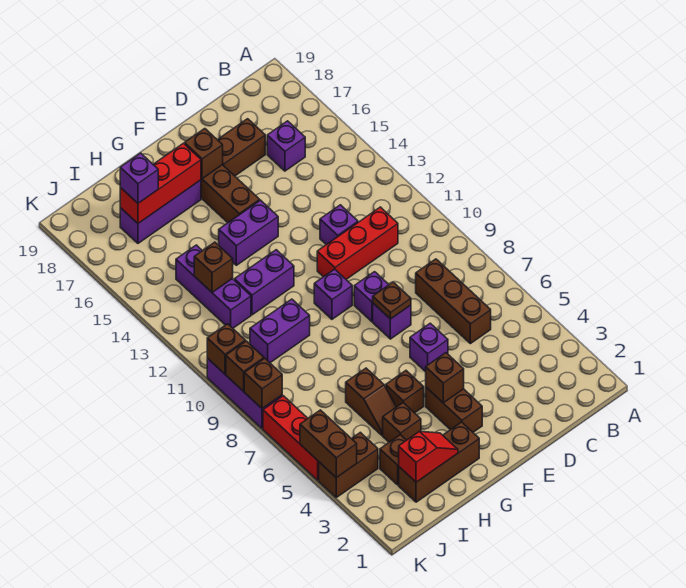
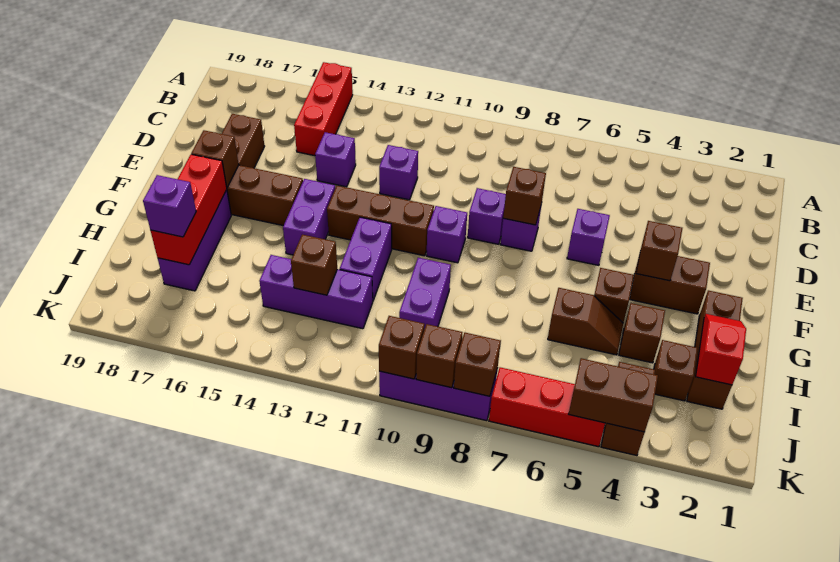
brown brick C6:C8 level 1 -> brown brick F11:F13 level 1
red brick C11:E11 level 1 -> red brick A15:C15 level 1
purple brick C16 level 1 -> purple brick D14 level 1
brown plate E8 level 2 -> brown brick E8 level 2

